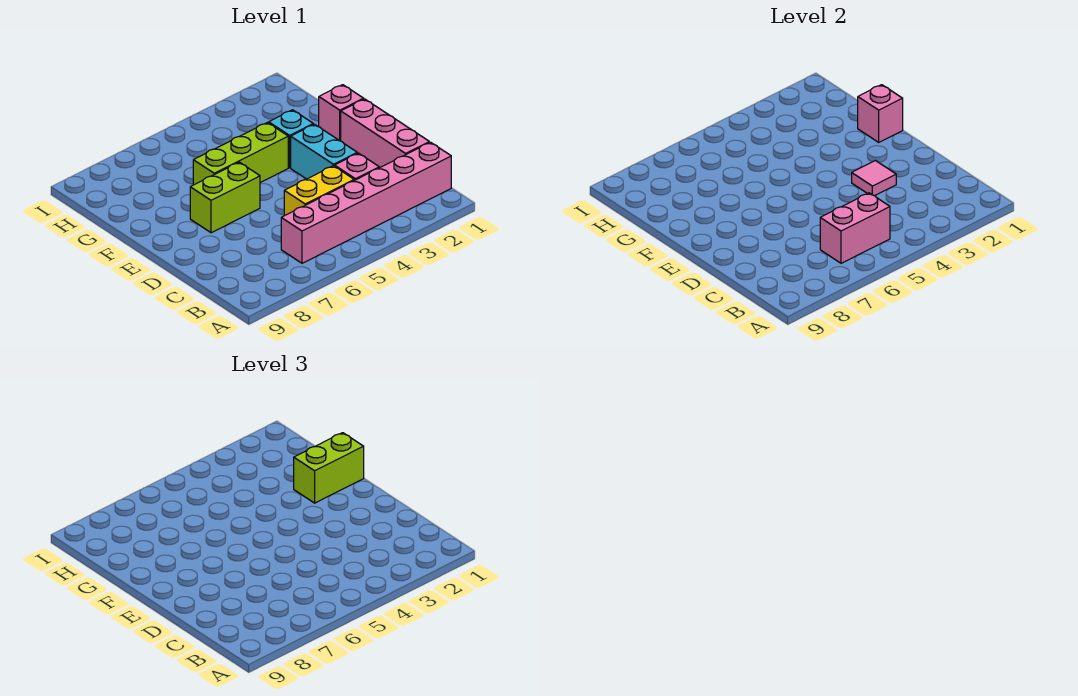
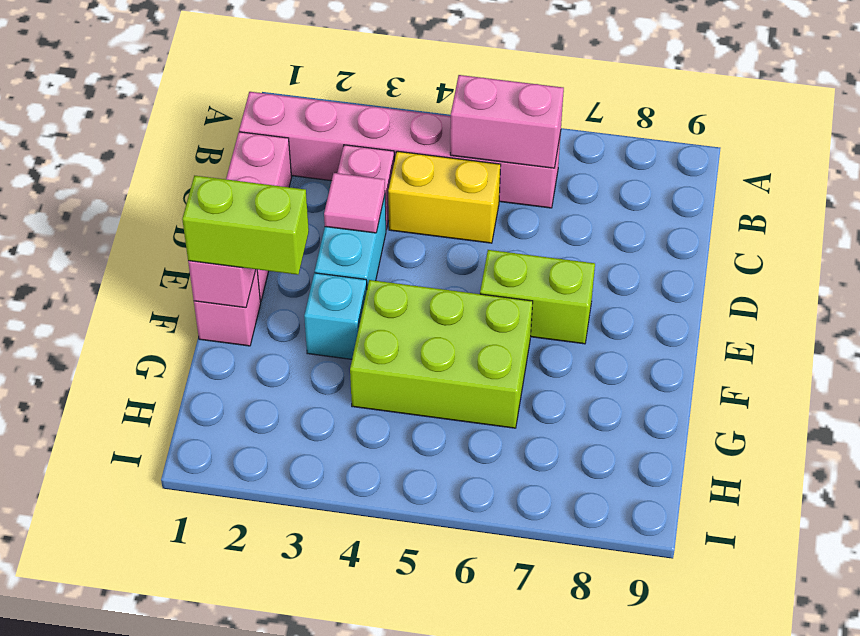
lime brick F4:F6 level 1 -> lime brick F4:G6 level 1

